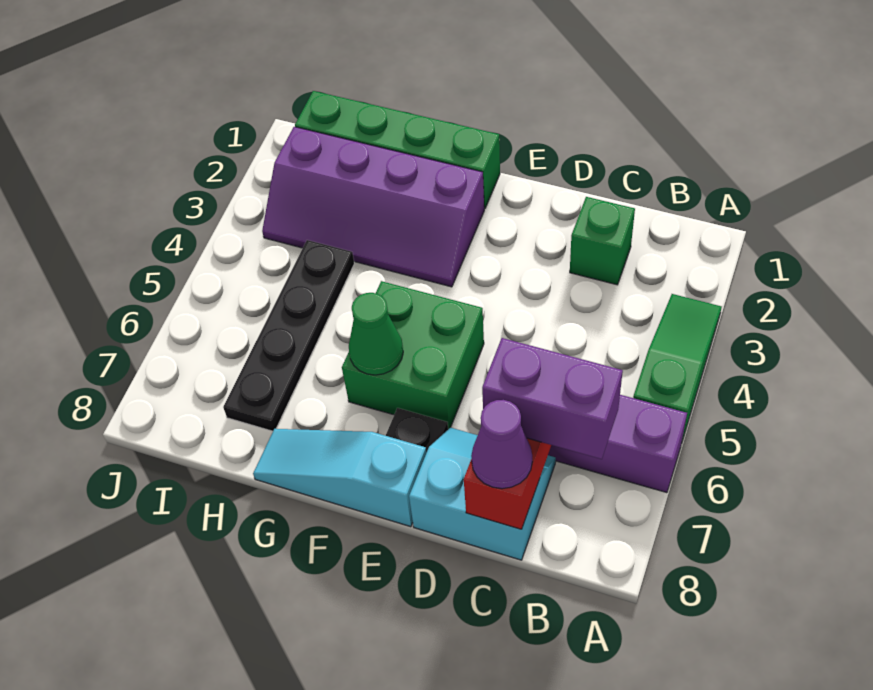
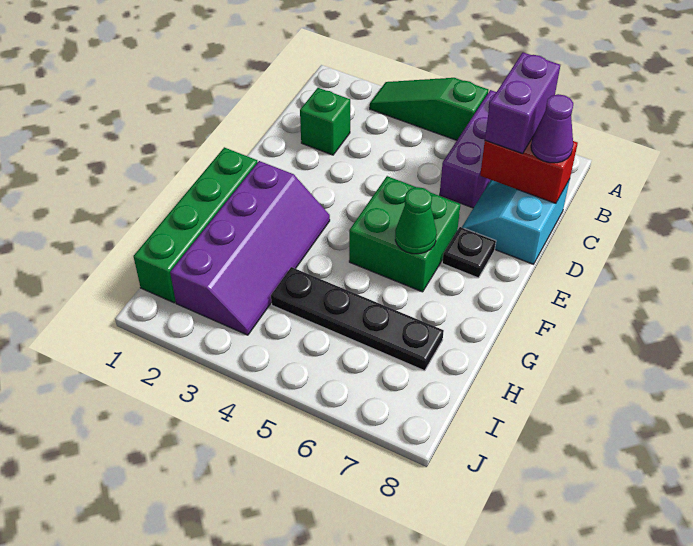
cyan slope E8:G8 level 1 top E -> none

